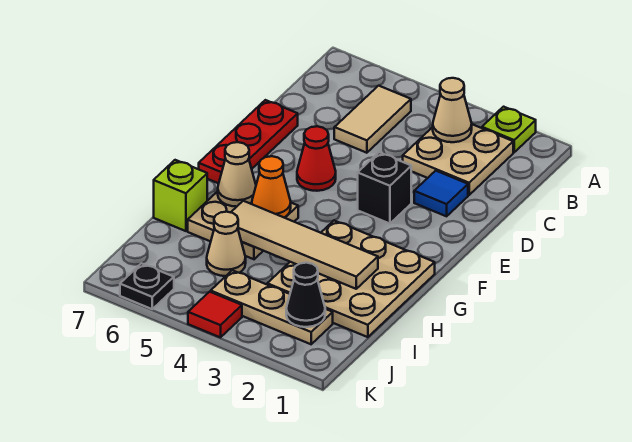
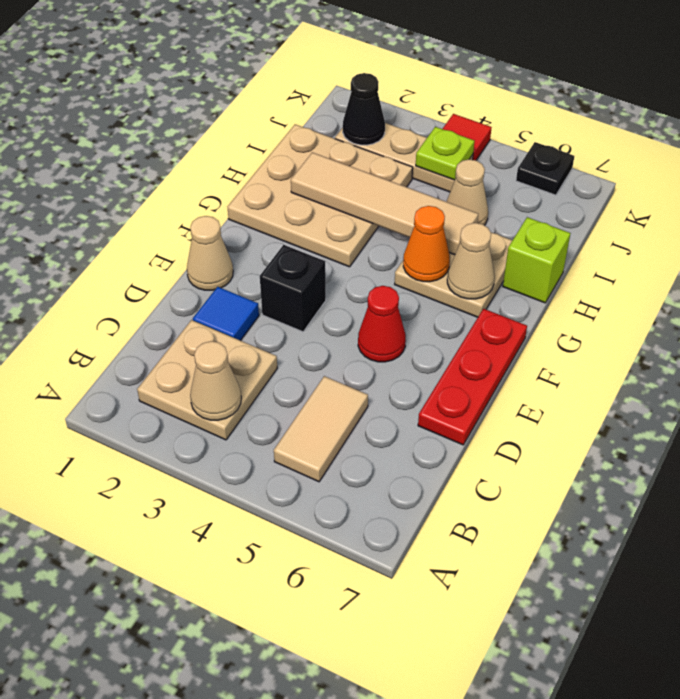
lime plate A2 level 1 -> lime plate J4 level 2
none -> tan cone E1 level 1

